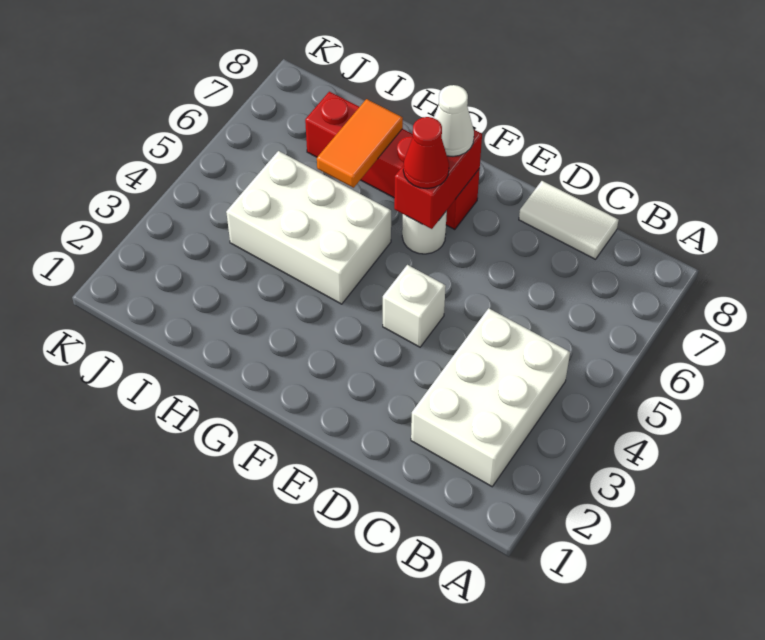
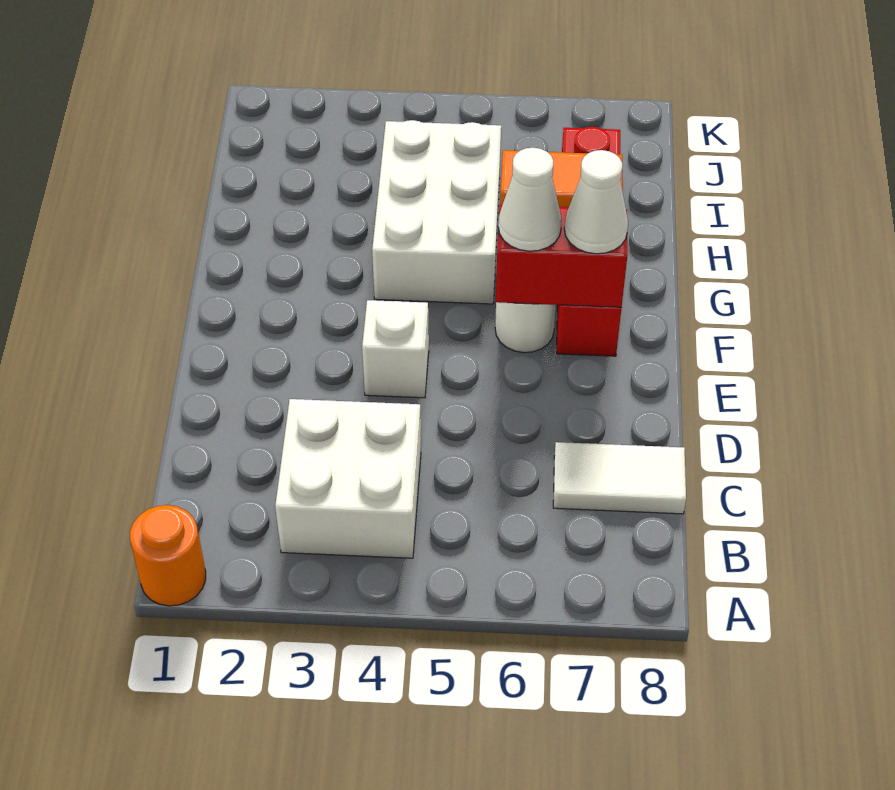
none -> orange round brick A1 level 1
white brick B2:C4 level 1 -> white brick B3:C4 level 1
white tile C8:D8 level 1 -> white tile C7:C8 level 1
red cone F6 level 3 -> white cone F6 level 3

